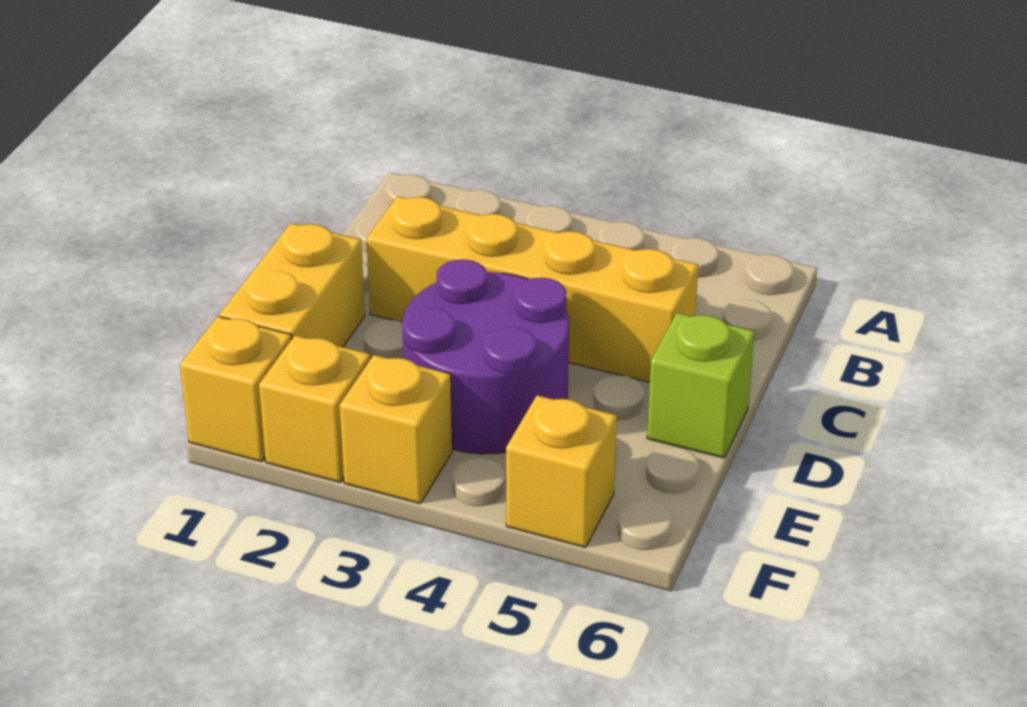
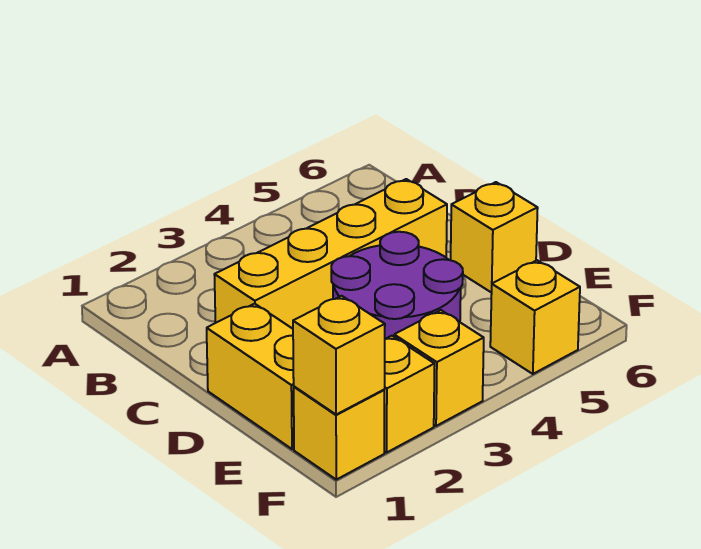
lime brick D6 level 1 -> yellow brick D6 level 1
none -> yellow brick F1 level 2

